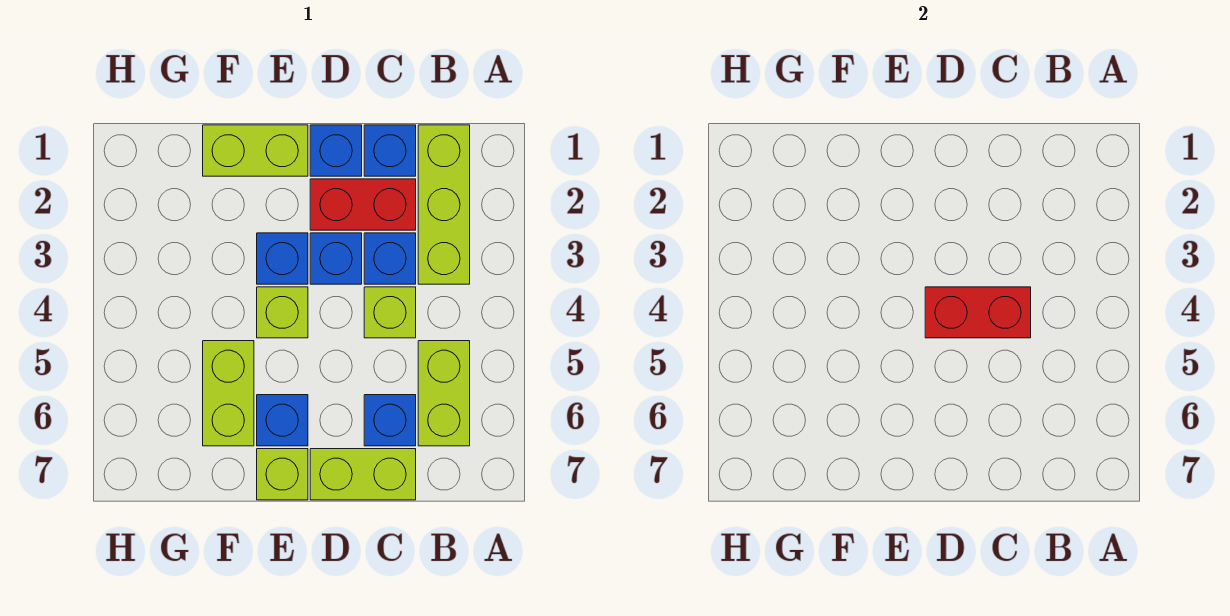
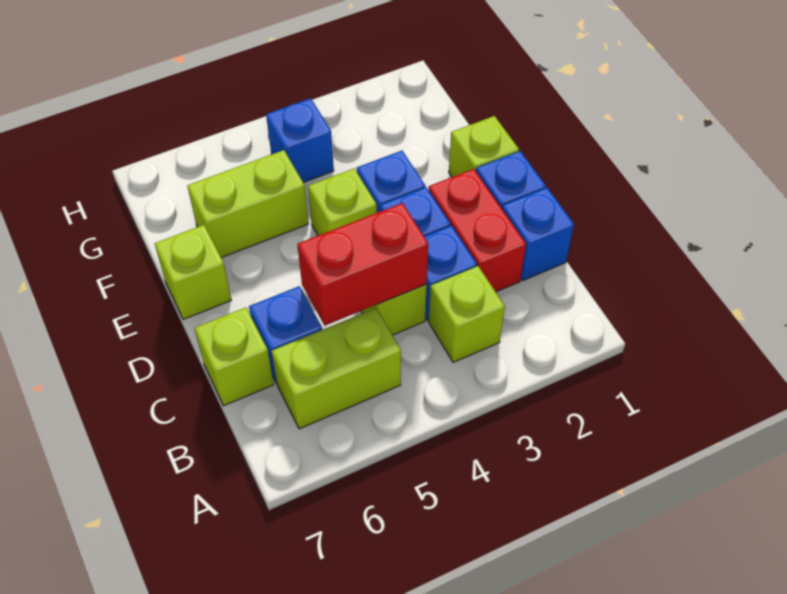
lime brick B1:B3 level 1 -> lime brick B3 level 1
red brick C4:D4 level 2 -> red brick C4:C5 level 2
lime brick C7:D7 level 1 -> lime brick C7 level 1
lime brick E1:F1 level 1 -> lime brick E1 level 1
blue brick E6 level 1 -> blue brick G4 level 1

